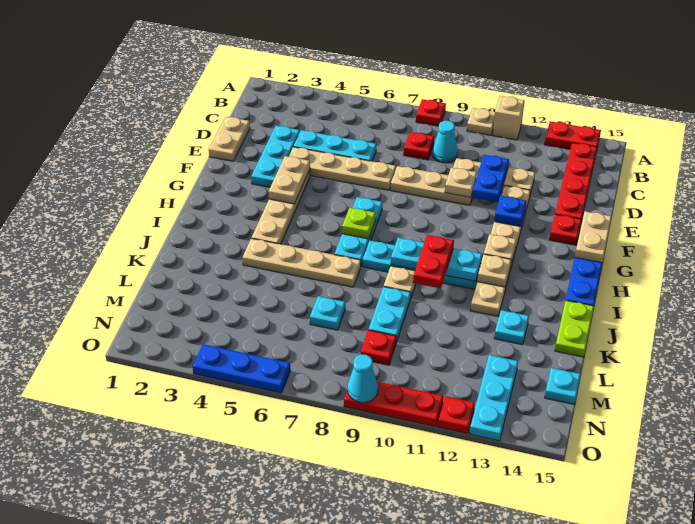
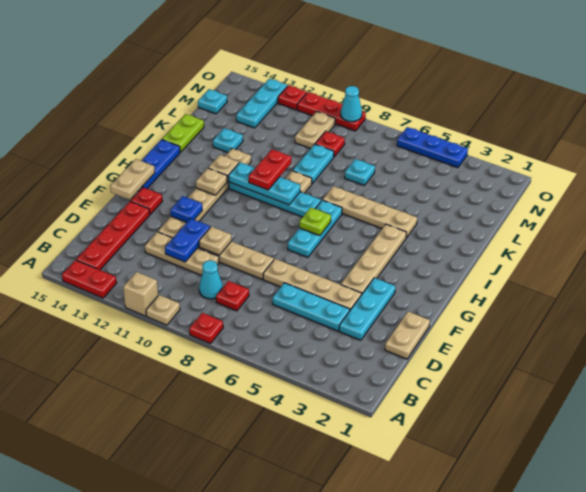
tan plate F4:G4 level 2 -> tan plate M10:N10 level 1

